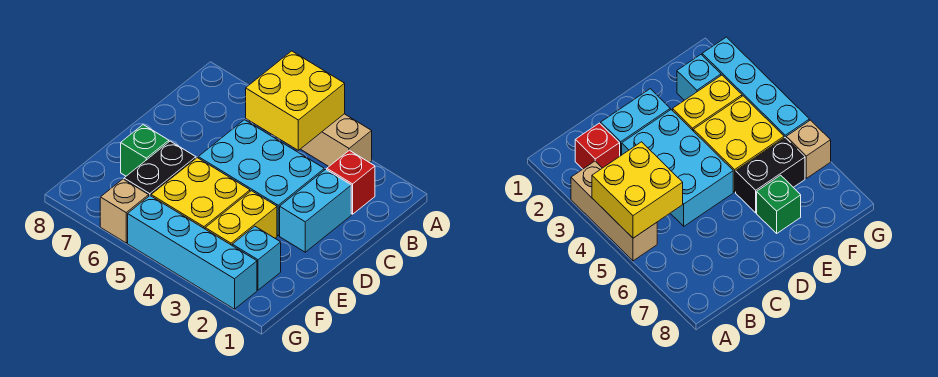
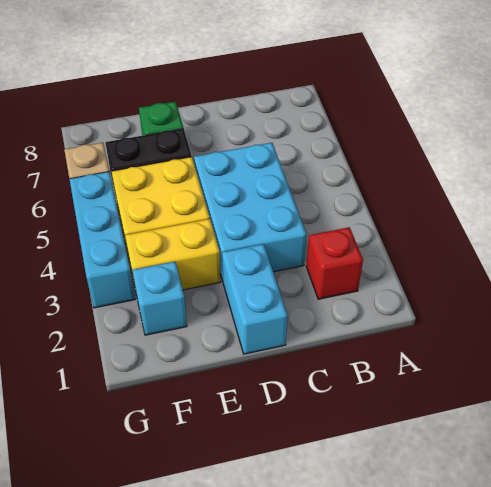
tan brick A3:A5 level 1 -> none
yellow brick A4:B5 level 2 -> none
cyan brick C2:D2 level 1 -> cyan brick D1:D2 level 1
cyan brick G2:G5 level 1 -> cyan brick G3:G5 level 1

